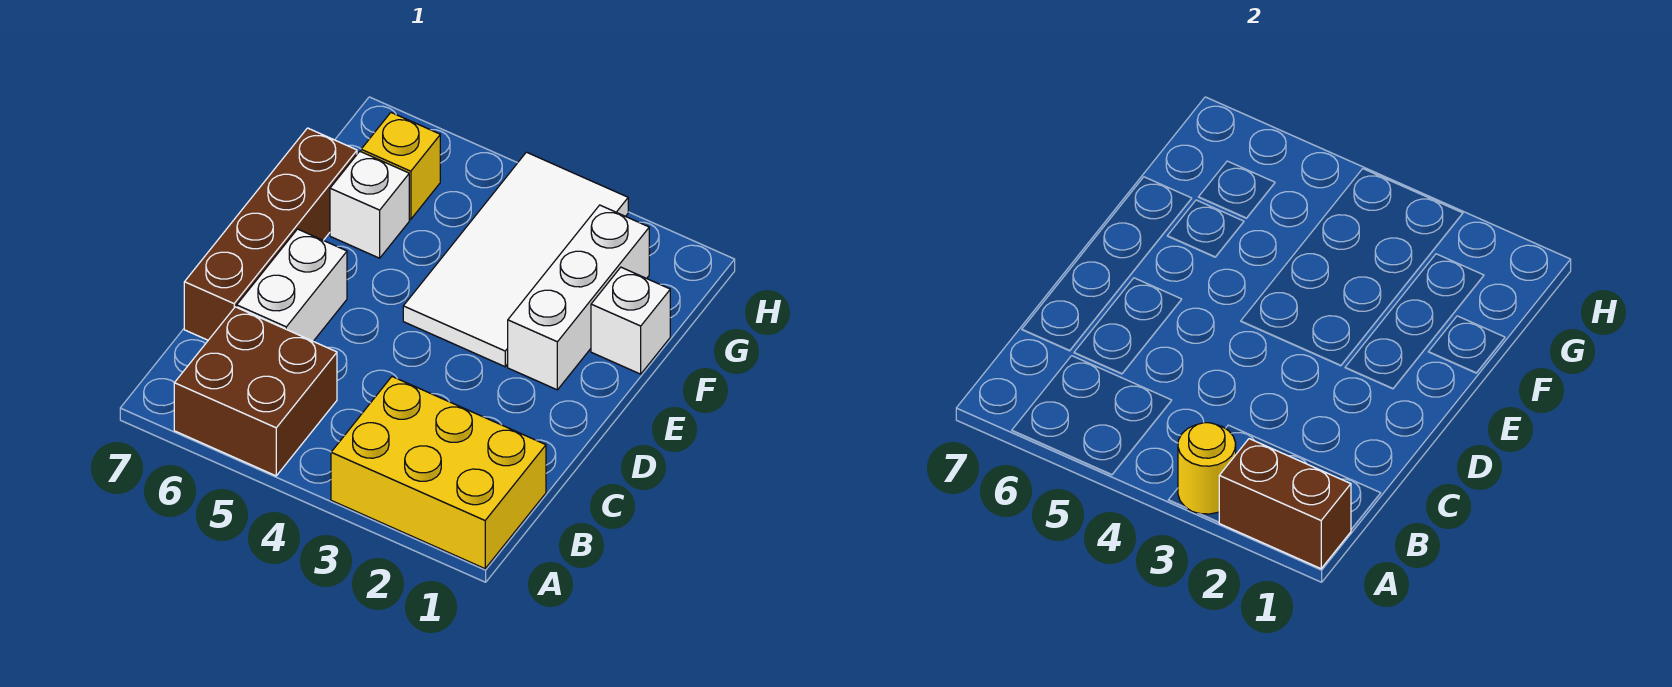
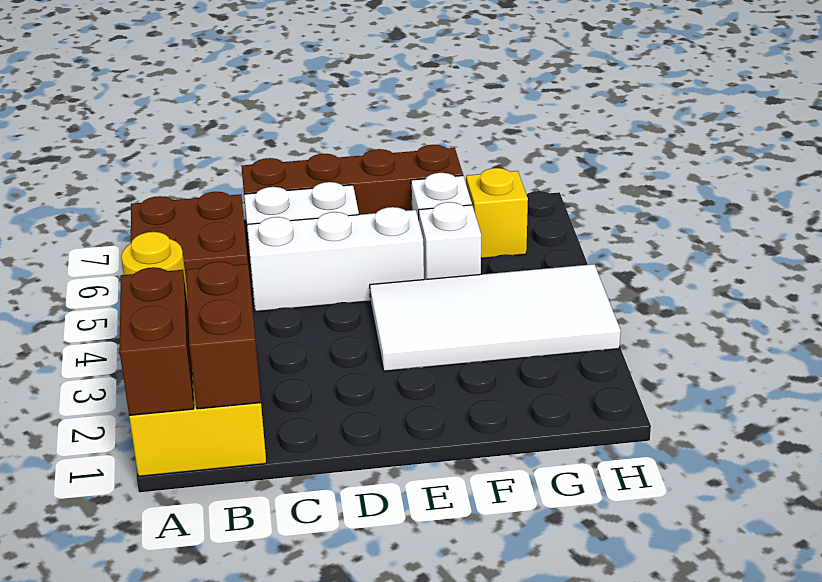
none -> brown brick B1:B2 level 2
white brick E2:G2 level 1 -> white brick C5:E5 level 1
white brick F1 level 1 -> white brick F5 level 1

